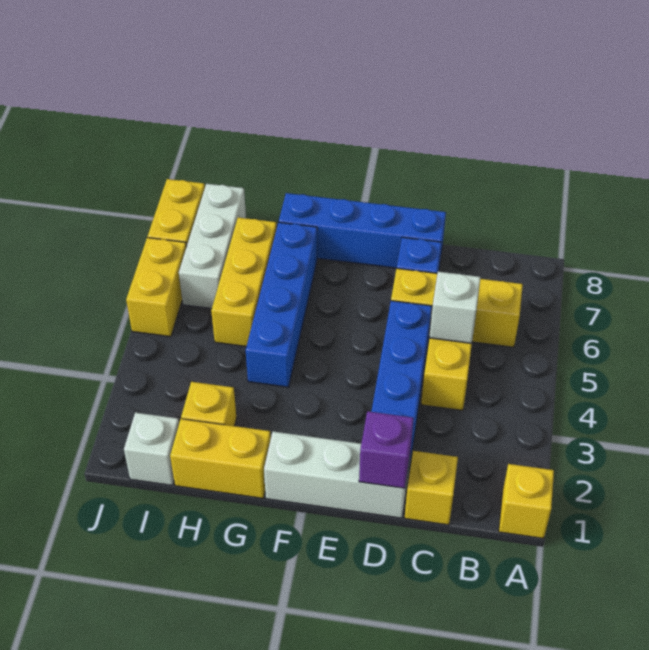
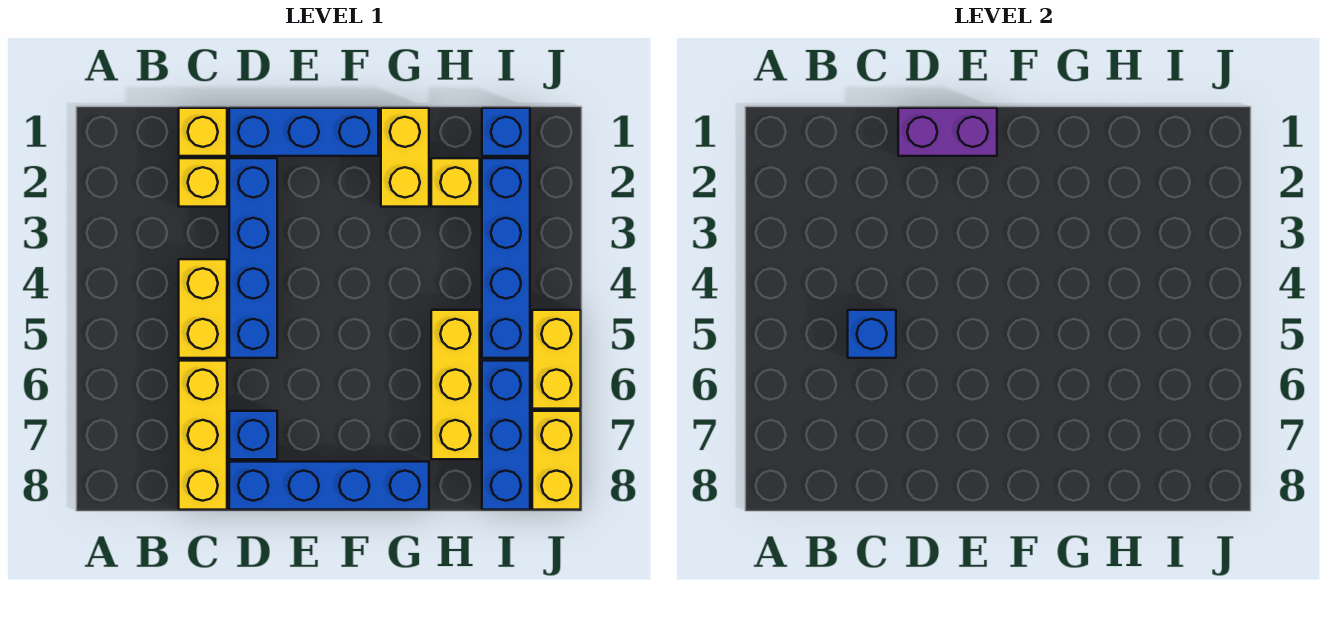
yellow brick A1 level 1 -> yellow brick C2 level 1
yellow brick B6:D6 level 1 -> yellow brick C6:C8 level 1
white brick C5 level 2 -> blue brick C5 level 2
white brick D1:F1 level 1 -> blue brick D1:F1 level 1
purple brick D1 level 2 -> purple brick D1:E1 level 2
yellow brick G1:H1 level 1 -> yellow brick G1:G2 level 1
blue brick G4:G7 level 1 -> blue brick I2:I5 level 1
white brick I1 level 1 -> blue brick I1 level 1
white brick I6:I8 level 1 -> blue brick I6:I8 level 1

